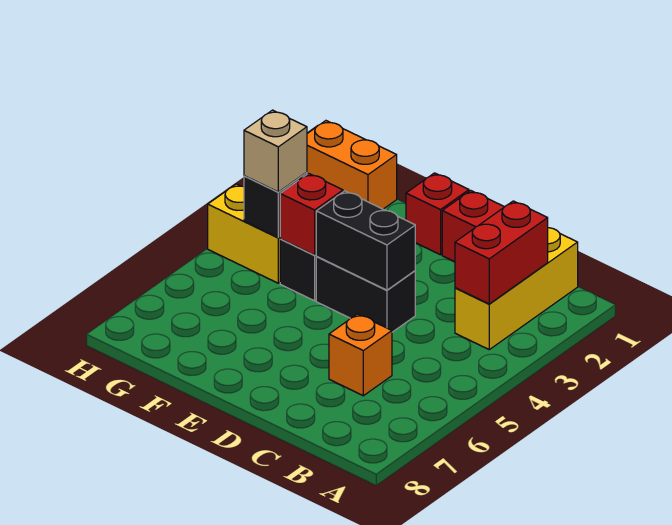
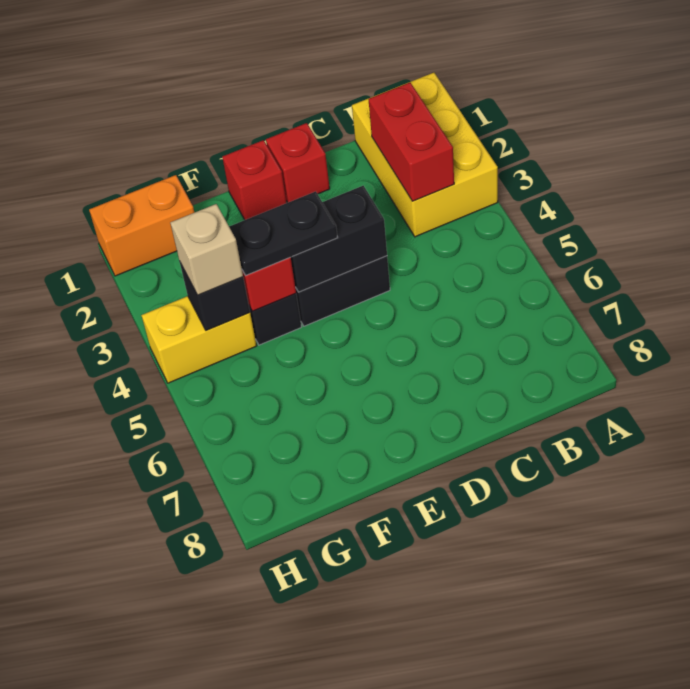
yellow brick B1:B3 level 1 -> yellow brick A1:B3 level 1
orange brick C6 level 1 -> none
none -> black plate E4:F4 level 3

